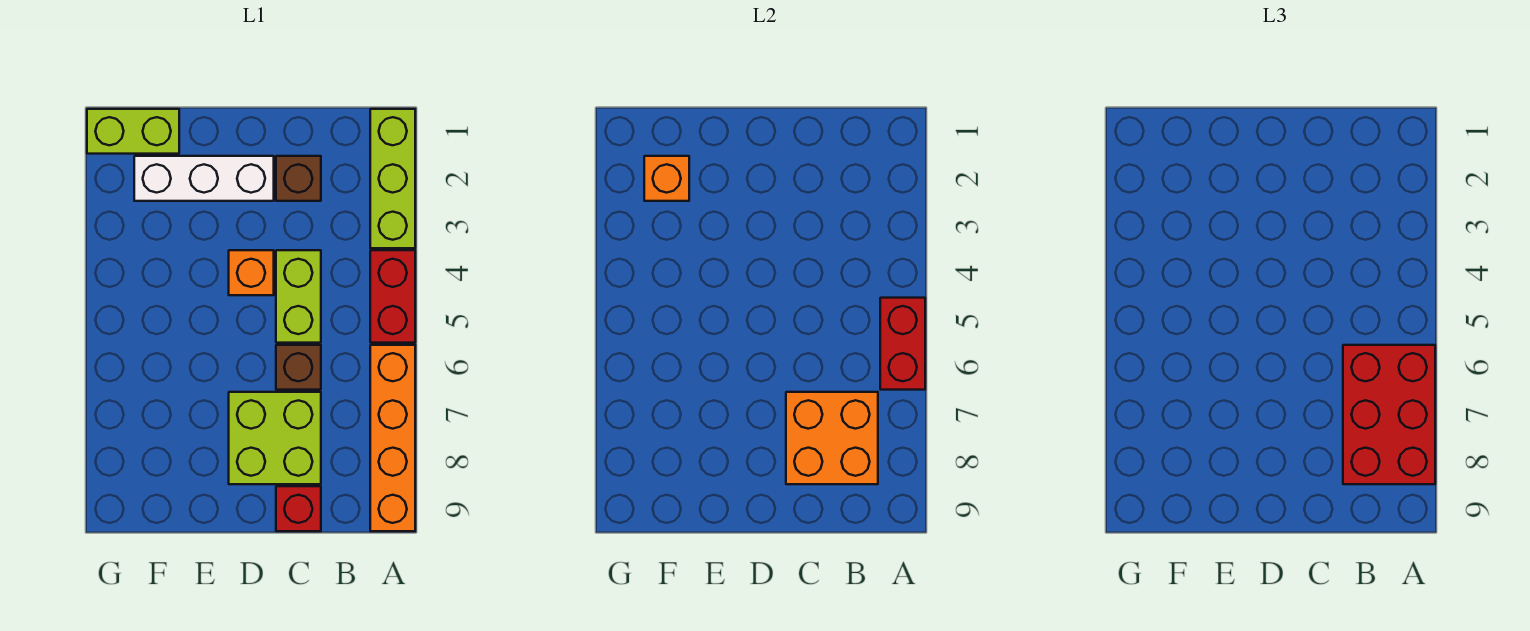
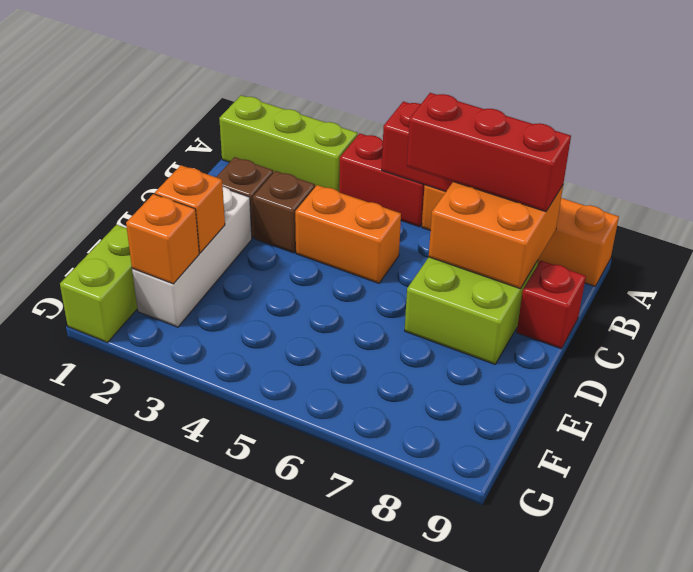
red brick A6:B8 level 3 -> red brick B6:B8 level 3
lime brick C4:C5 level 1 -> orange brick C4:C5 level 1
brown brick C6 level 1 -> brown brick C3 level 1
orange brick D4 level 1 -> orange brick E2 level 2

